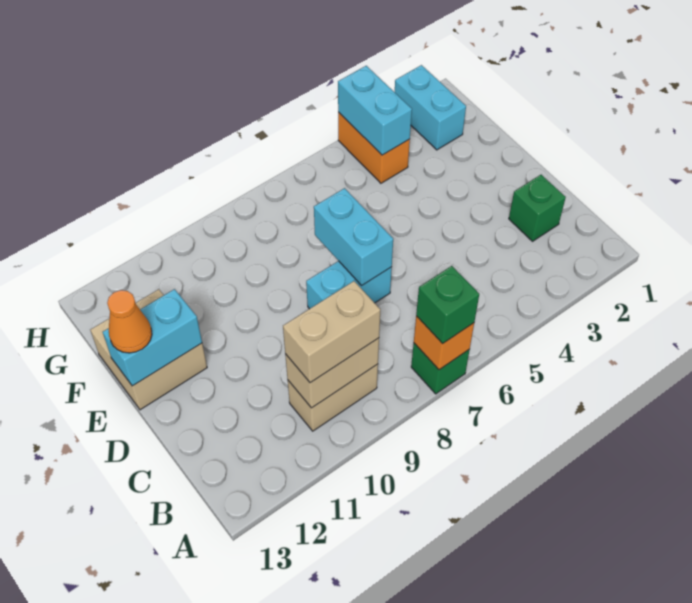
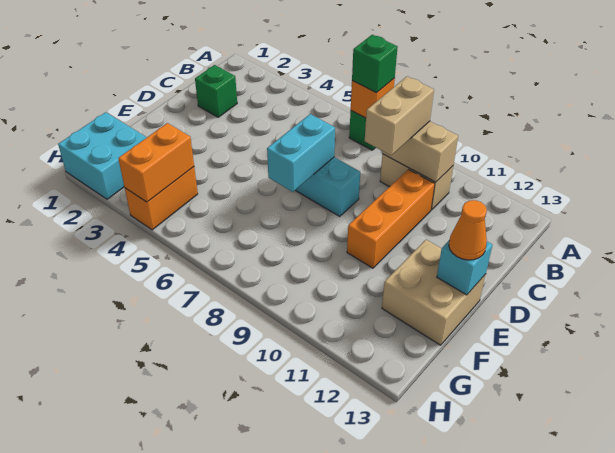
tan brick B9:B10 level 3 -> tan brick B9:C9 level 3
none -> orange brick C10:E10 level 1
cyan brick E12:E13 level 2 -> cyan brick E13 level 2
cyan brick G2:H2 level 1 -> cyan brick G1:H2 level 1
cyan brick G4:H4 level 2 -> orange brick G4:H4 level 2

